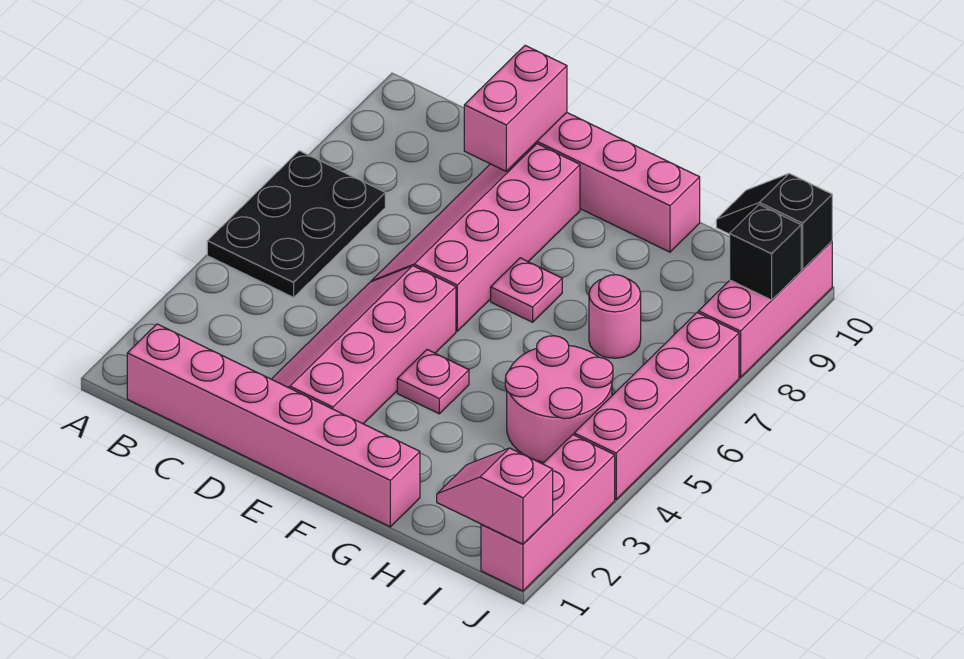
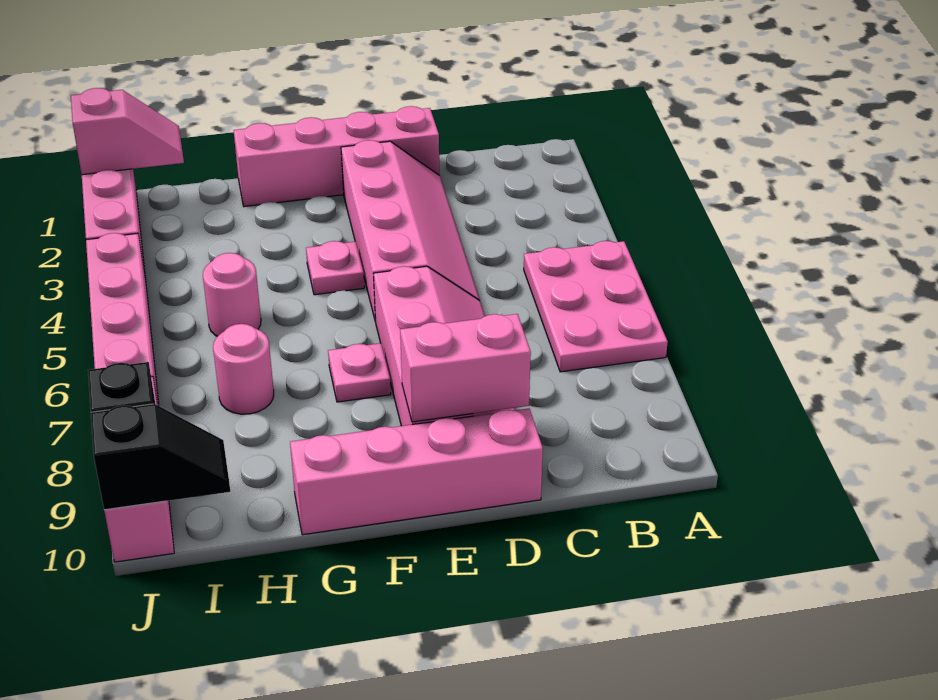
black plate A5:B7 level 1 -> pink plate A5:B7 level 1
pink brick B1:G1 level 1 -> pink brick D1:G1 level 1
pink brick D9:D10 level 2 -> pink brick D9:E9 level 2
pink round brick H4:I5 level 1 -> pink round brick H5 level 1

